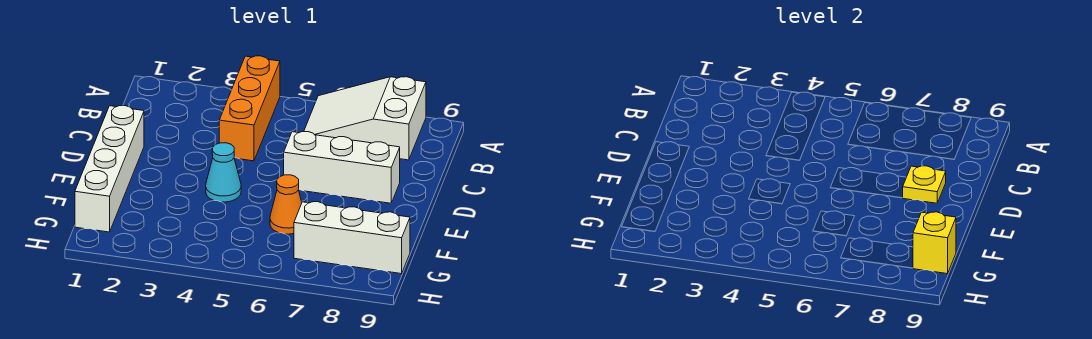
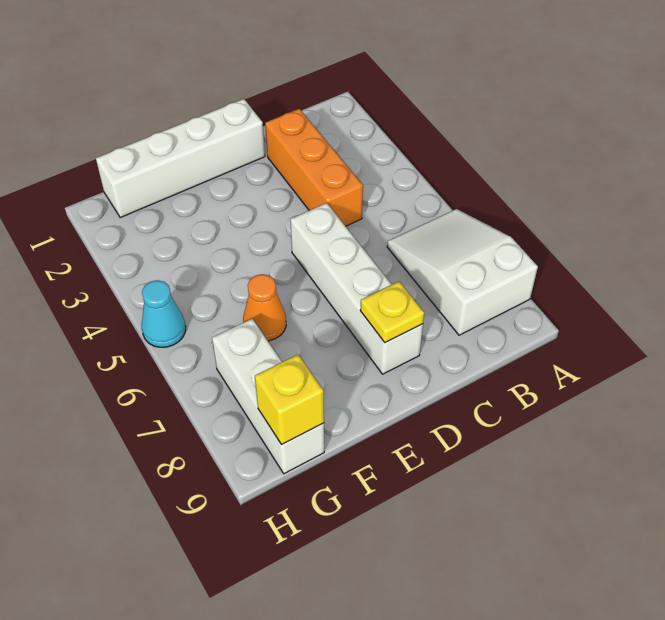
orange brick A4:C4 level 1 -> orange brick C2:C4 level 1
white brick D6:D8 level 1 -> white brick D5:D8 level 1
cyan cone E4 level 1 -> cyan cone H5 level 1

